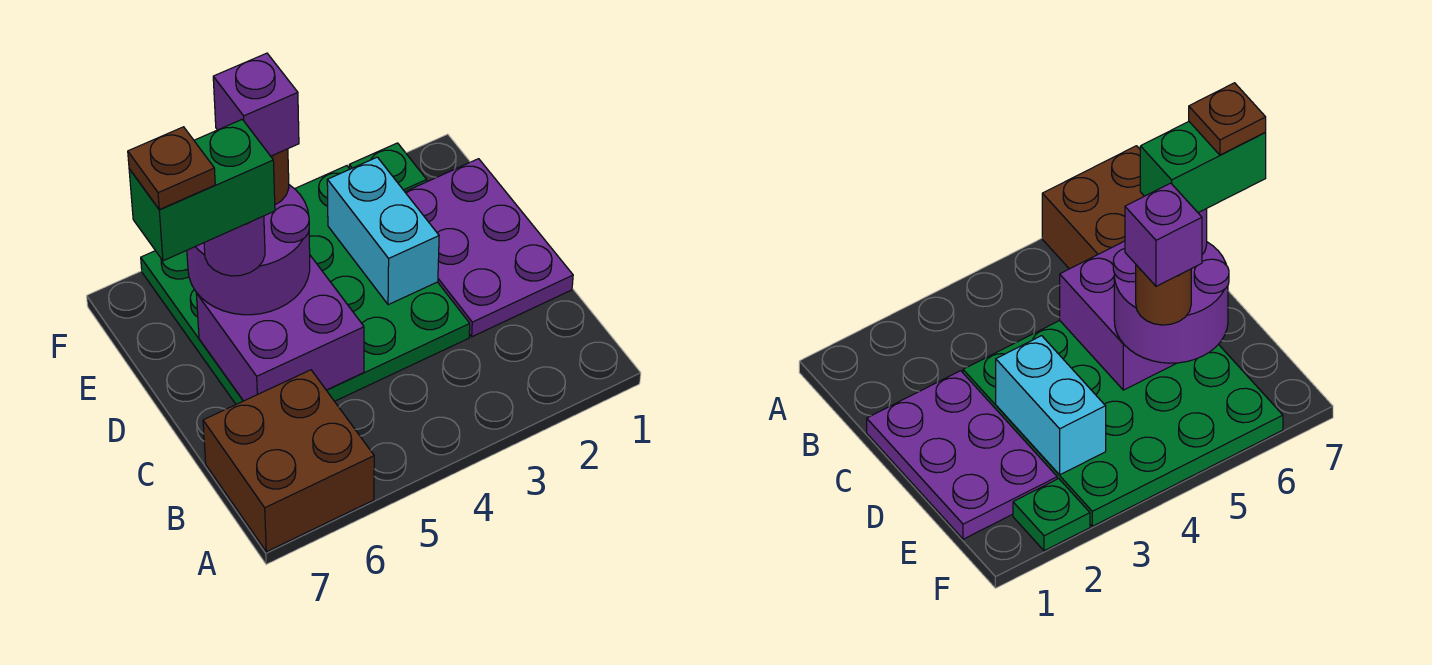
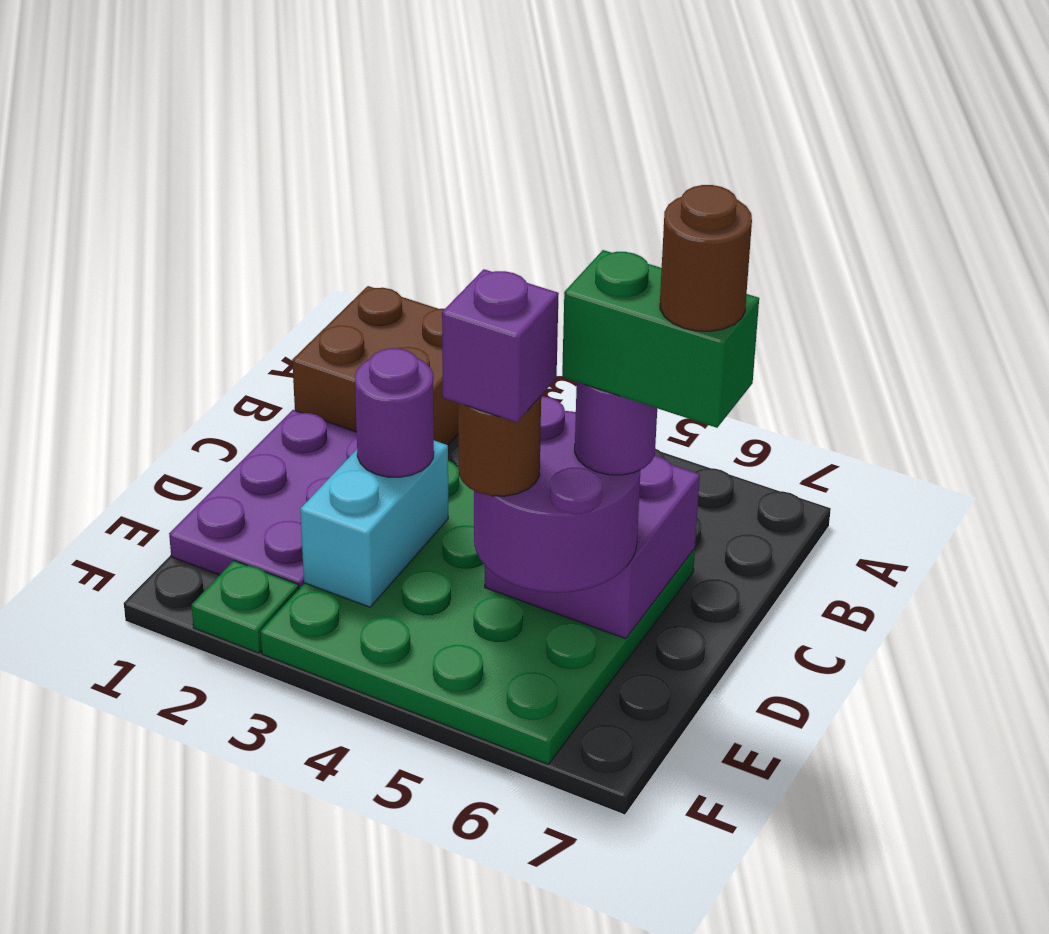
brown brick A6:B7 level 1 -> brown brick A1:B2 level 1
none -> purple round brick D3 level 3
brown plate D7 level 6 -> brown round brick D7 level 6

